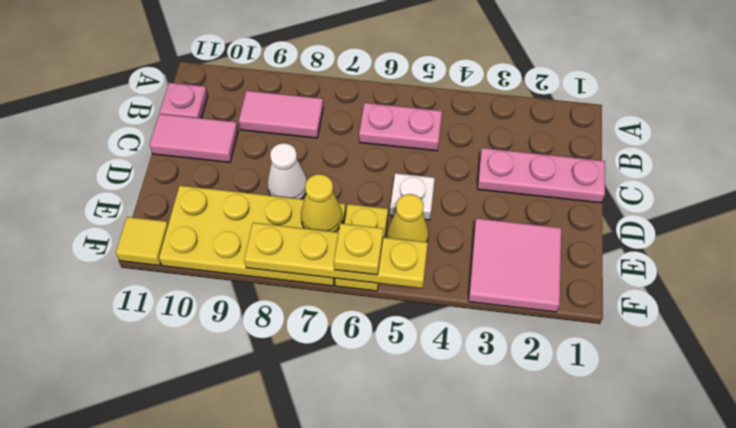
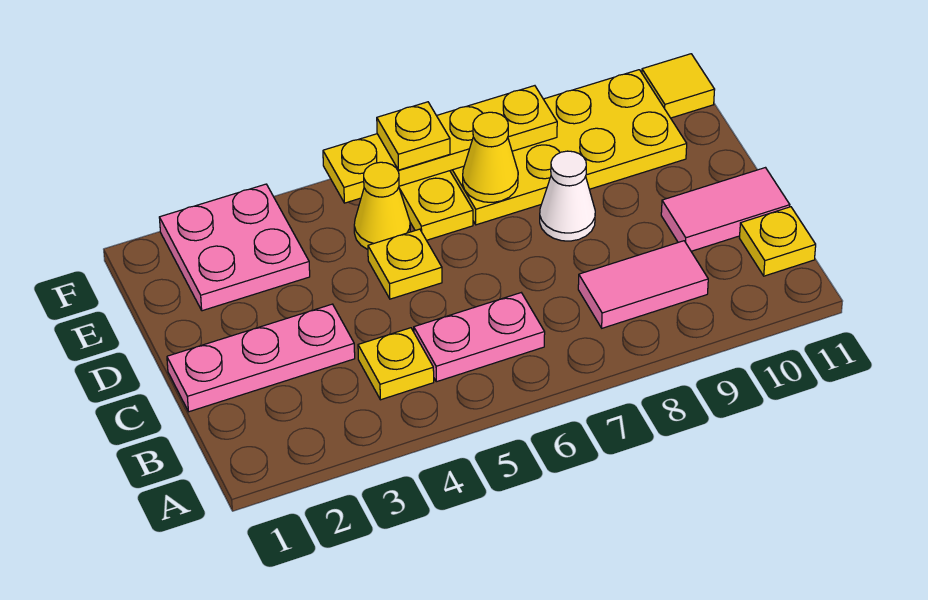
none -> yellow plate B4 level 1
pink plate B11 level 1 -> yellow plate B11 level 1
white plate D5 level 1 -> yellow plate D5 level 1
pink tile E2:F3 level 1 -> pink plate E2:F3 level 1

